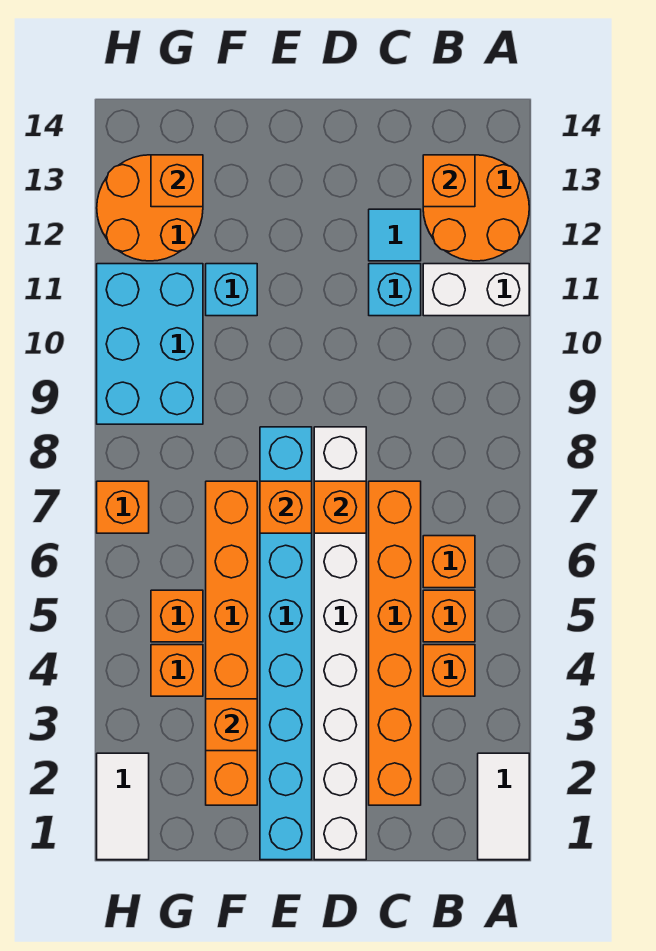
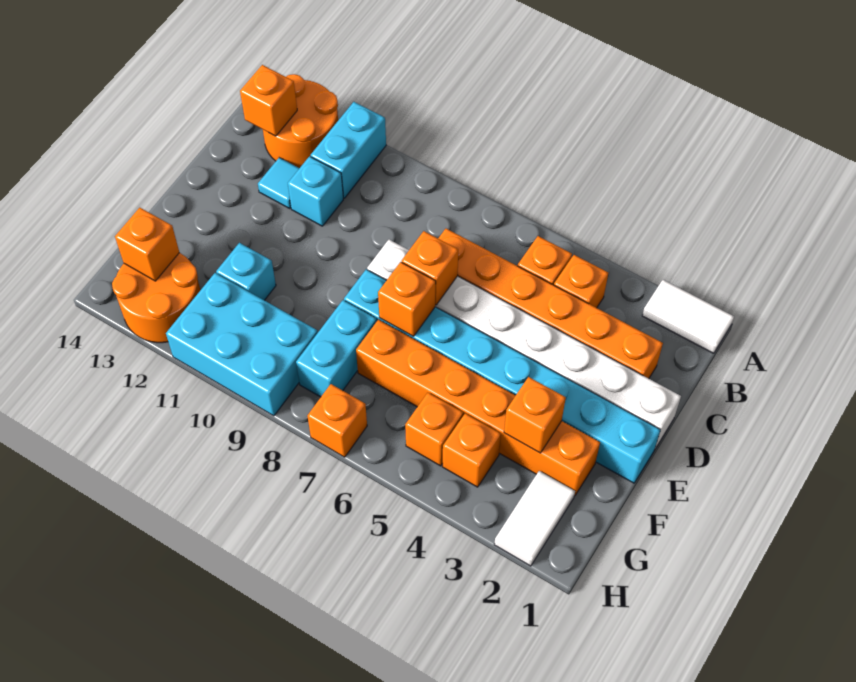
white brick A11:B11 level 1 -> cyan brick A11:B11 level 1
orange brick B6 level 1 -> none
none -> cyan brick F8:G8 level 1
white tile H1:H2 level 1 -> white tile G2:H2 level 1

